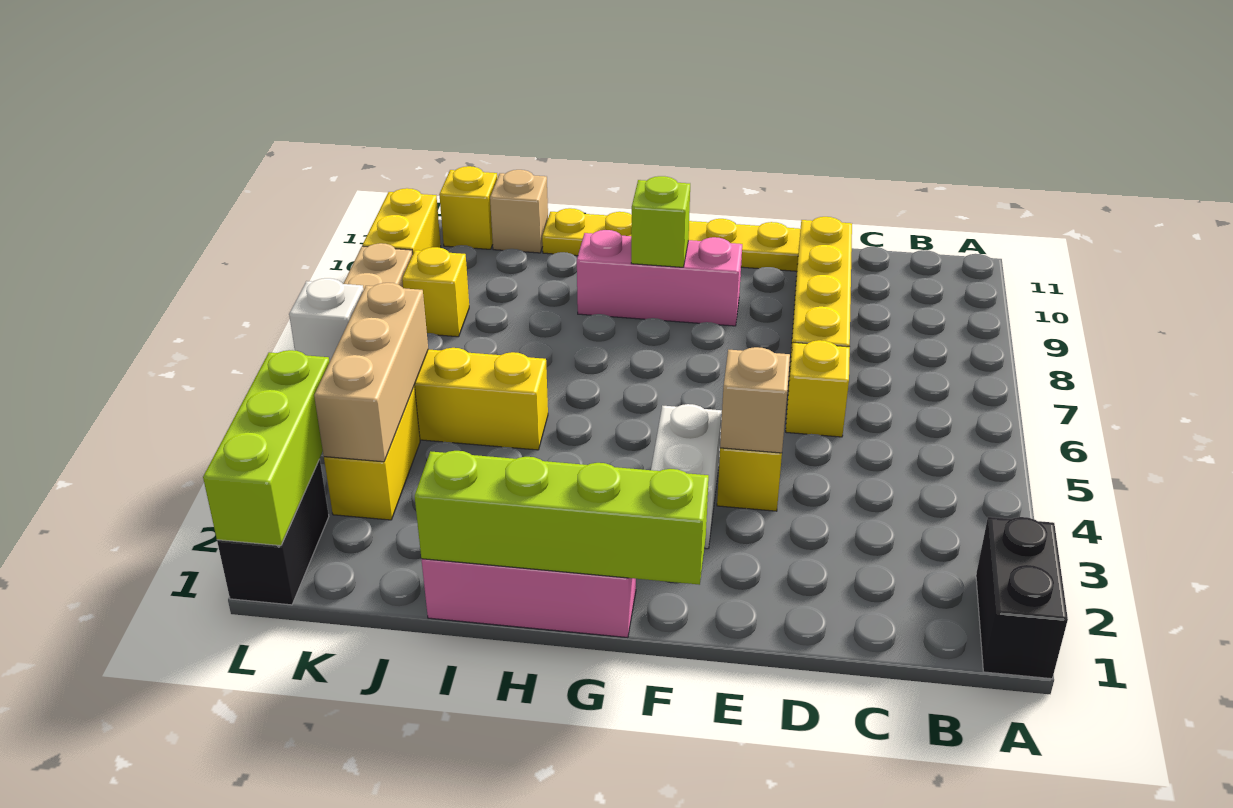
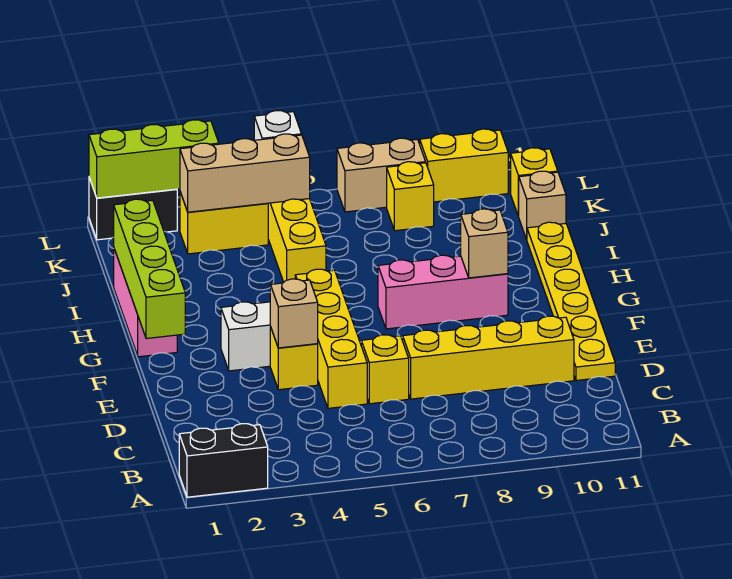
none -> yellow brick D5:G5 level 1
pink brick F9:H9 level 1 -> pink brick G7:G9 level 1
lime brick G9 level 2 -> tan brick G9 level 2

